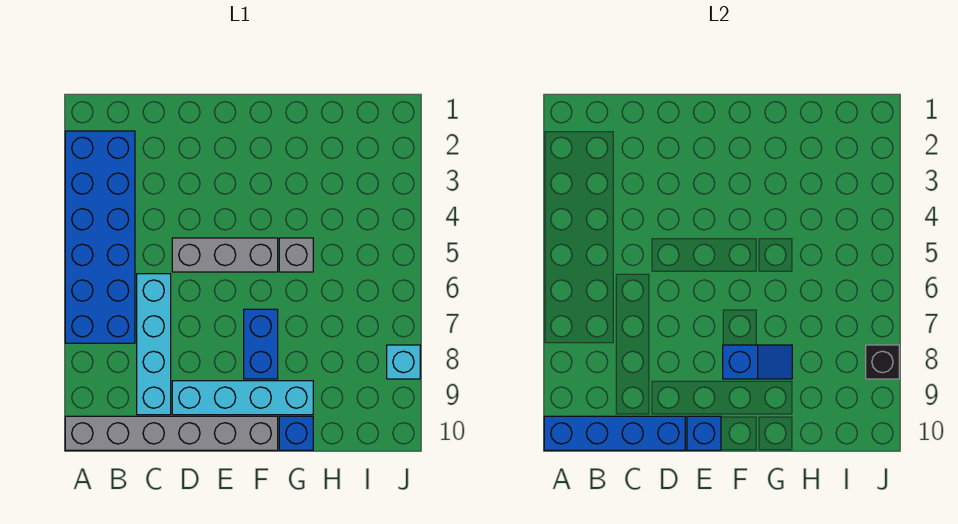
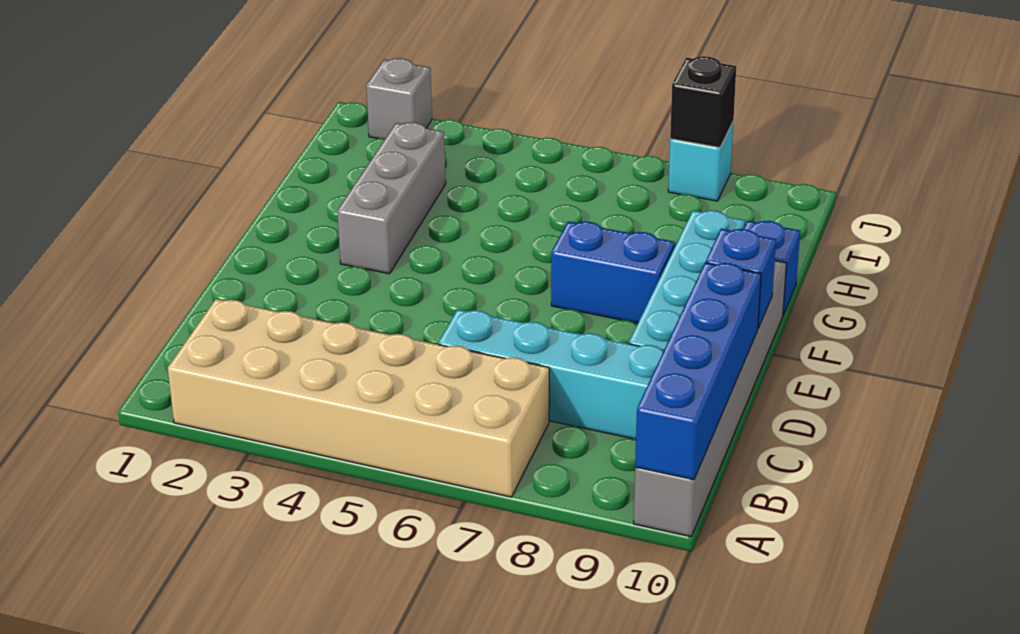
blue brick A2:B7 level 1 -> tan brick A2:B7 level 1
grey brick D5:F5 level 1 -> grey brick F3:H3 level 1
blue slope F8:G8 level 2 top F -> none
grey brick G5 level 1 -> grey brick J2 level 1

